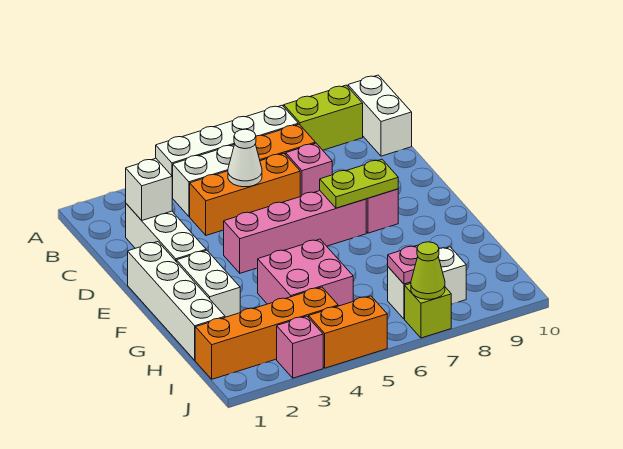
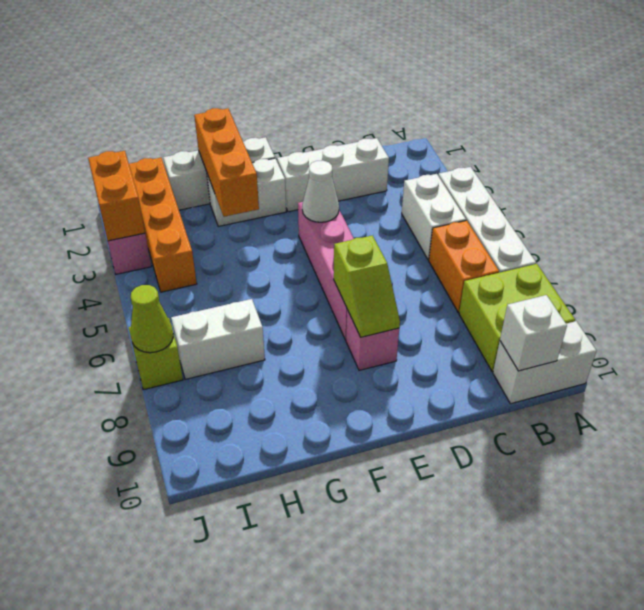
lime brick A8:A9 level 1 -> lime brick A8:B9 level 1
white brick C2 level 2 -> white brick B10 level 2
orange brick C4:C6 level 1 -> orange brick G1:G3 level 2
white cone C5 level 2 -> white cone E4 level 2
pink brick C7 level 1 -> none
white brick E1:H1 level 1 -> white brick F1:H1 level 1
lime plate E7:E8 level 2 -> lime slope E7:E8 level 2 top 7
pink brick G4:H5 level 1 -> none
white brick I7:I8 level 1 -> white brick H7:I7 level 1
pink plate I7 level 2 -> none
orange brick J4:J5 level 1 -> orange brick J2:J3 level 2

